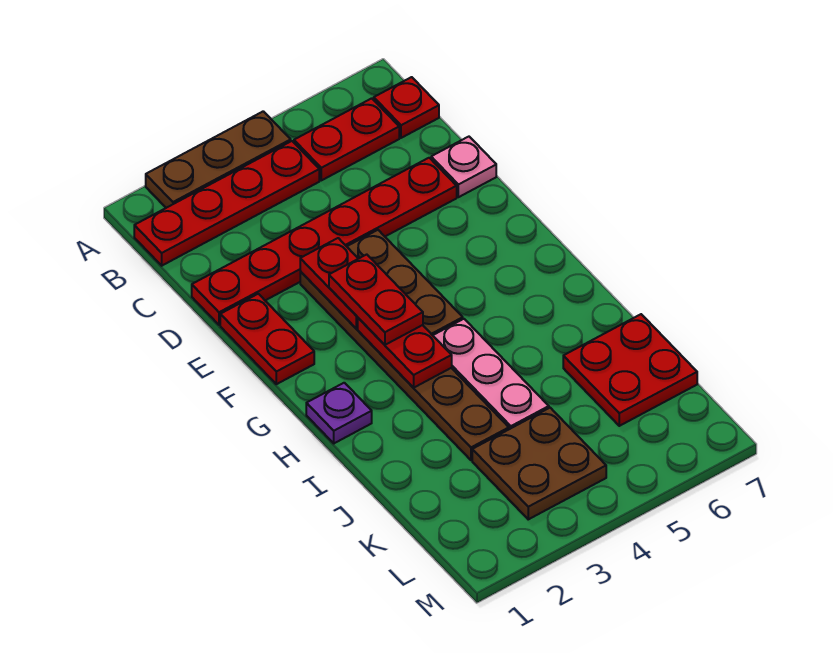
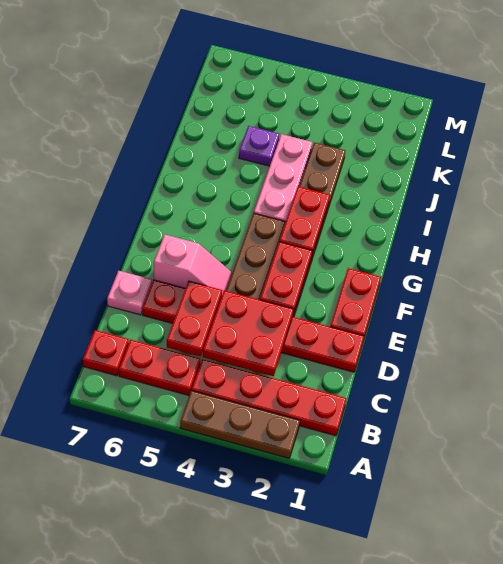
none -> pink slope E5:E6 level 1 top 6
red plate F3:G3 level 3 -> red plate C5:D5 level 2
purple plate H1 level 1 -> purple plate J5 level 1
red plate J6:K7 level 1 -> red plate C3:D4 level 2
brown plate K3:L4 level 1 -> none

